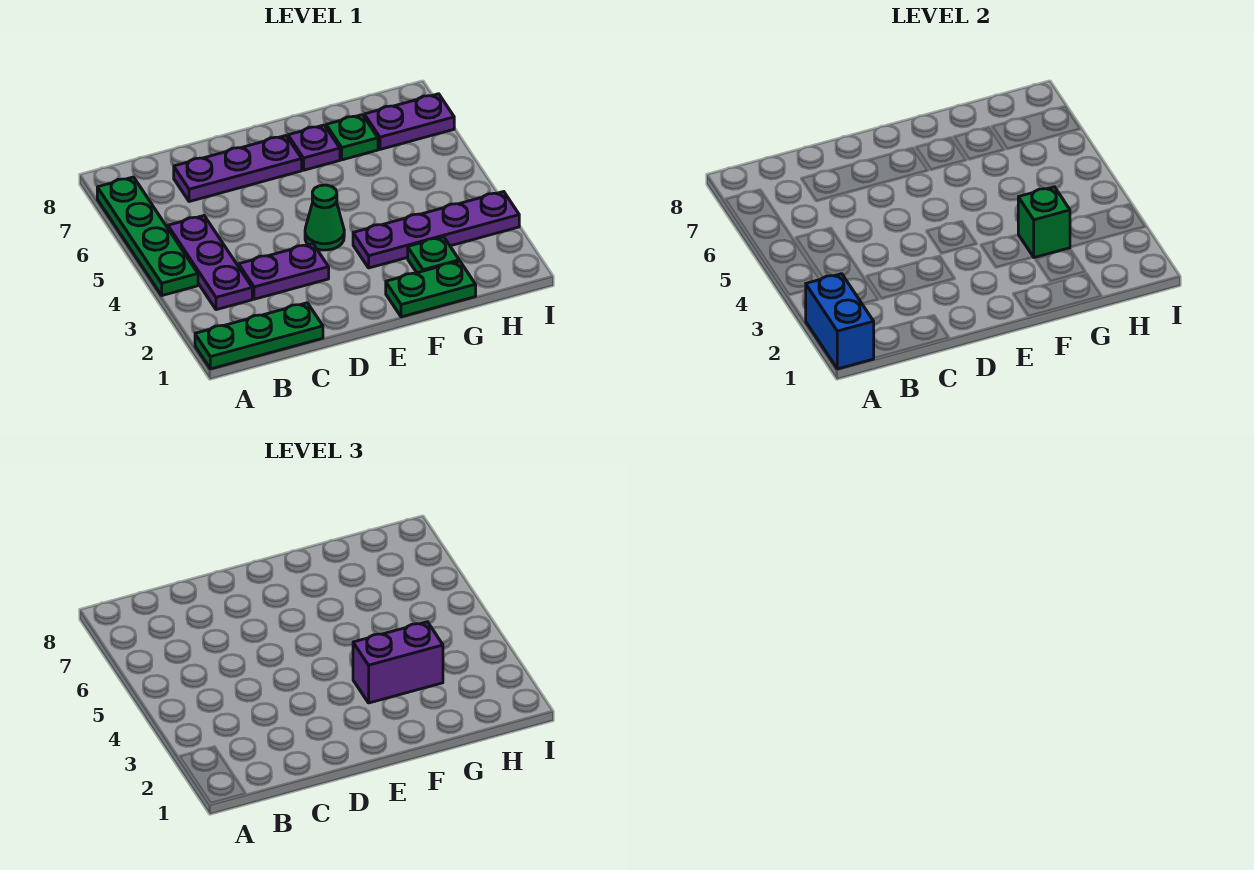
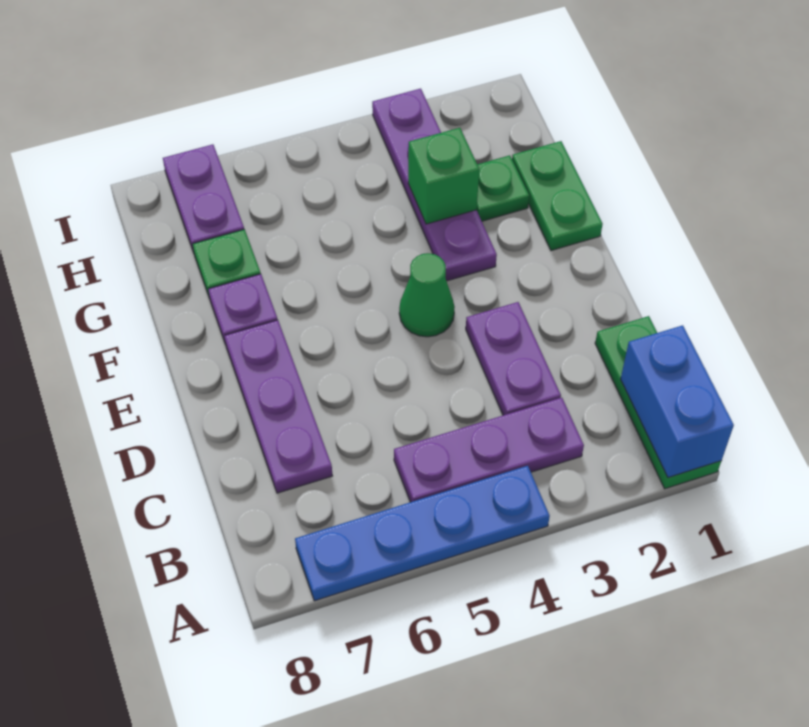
blue brick A1:A2 level 2 -> blue brick A1:B1 level 2
green plate A4:A7 level 1 -> blue plate A4:A7 level 1
purple brick F3:G3 level 3 -> none

